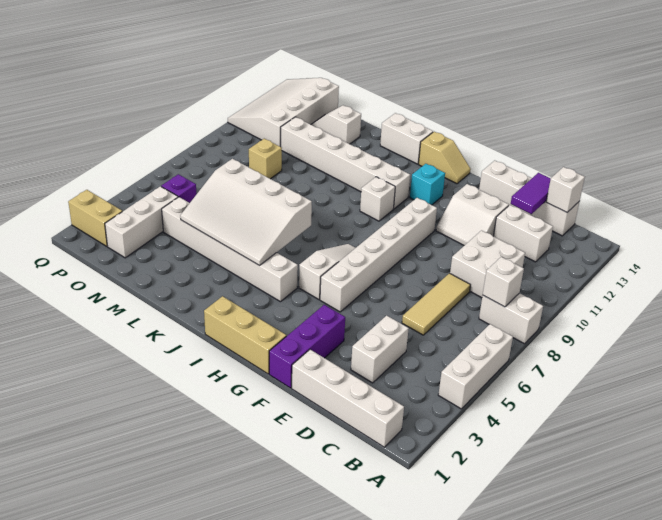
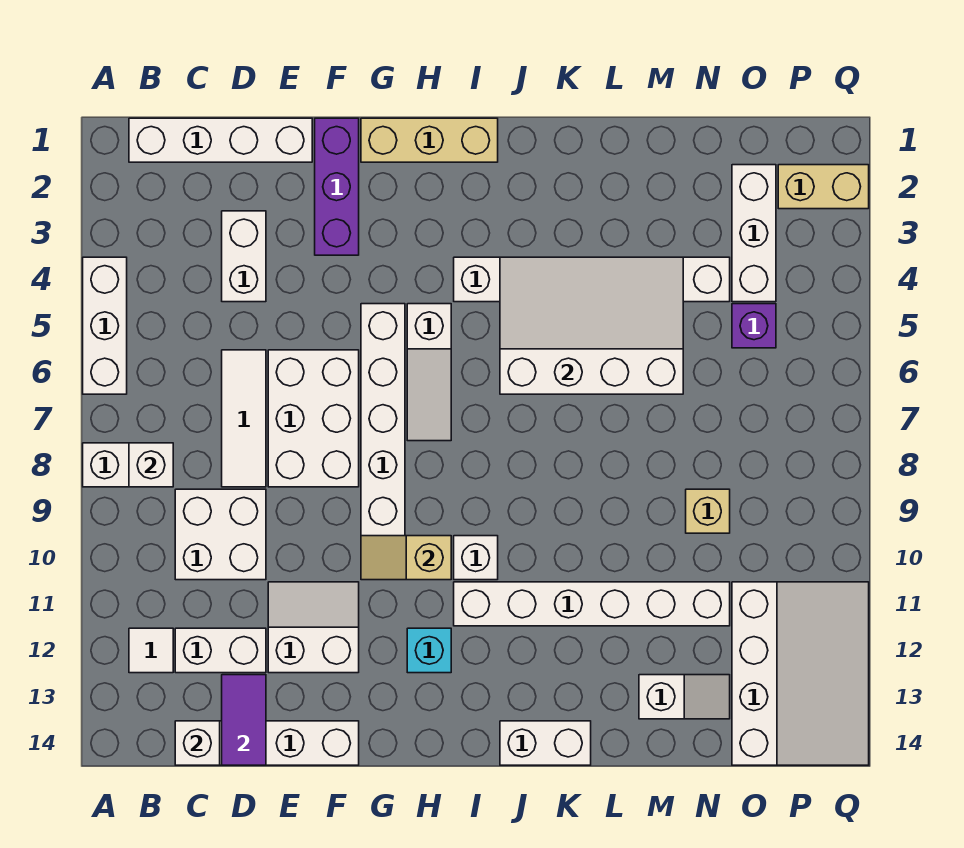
none -> white tile B12 level 1
tan tile D6:D8 level 1 -> white tile D6:D8 level 1
none -> white brick E6:F8 level 1
tan slope H14:I14 level 1 top I -> tan slope G10:H10 level 2 top H

